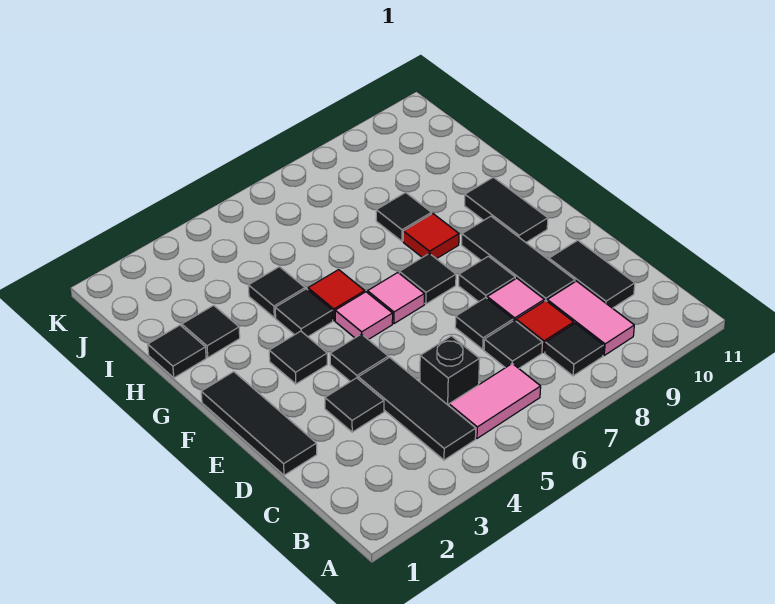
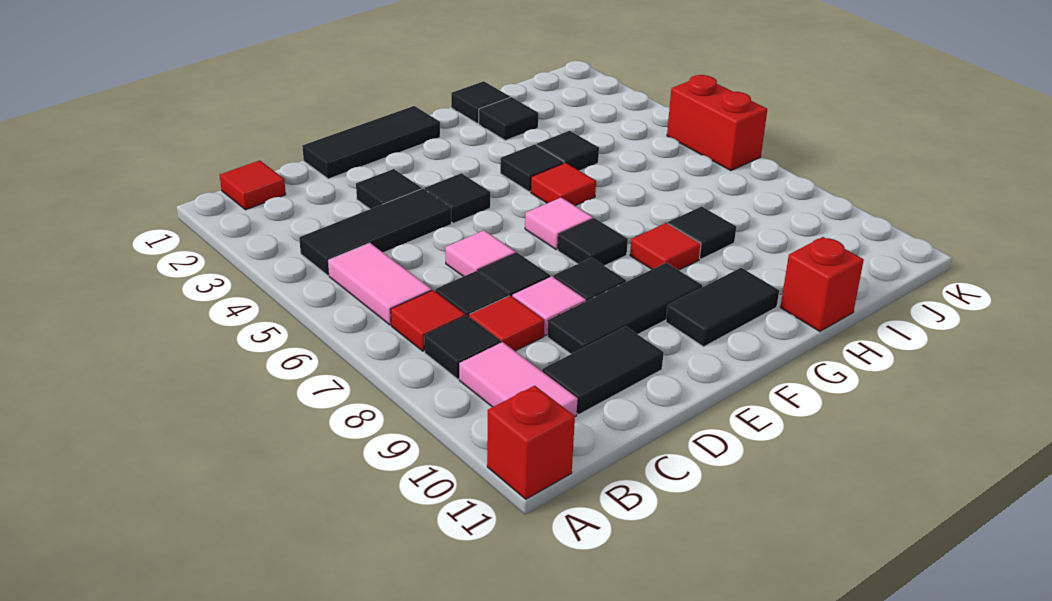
none -> red brick A11 level 1
none -> red tile B1 level 1
none -> red tile B7 level 1
pink tile B9:C9 level 1 -> pink tile B9:B10 level 1
black brick C5 level 1 -> none
black tile F3 level 1 -> none
pink tile F5 level 1 -> pink tile D6 level 1
none -> red brick H11 level 1
none -> red brick K5:K6 level 1

